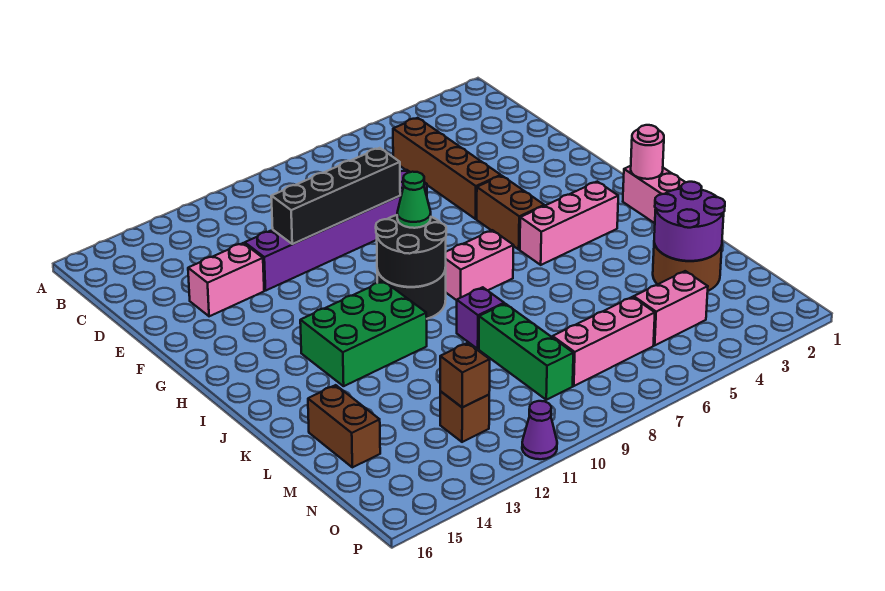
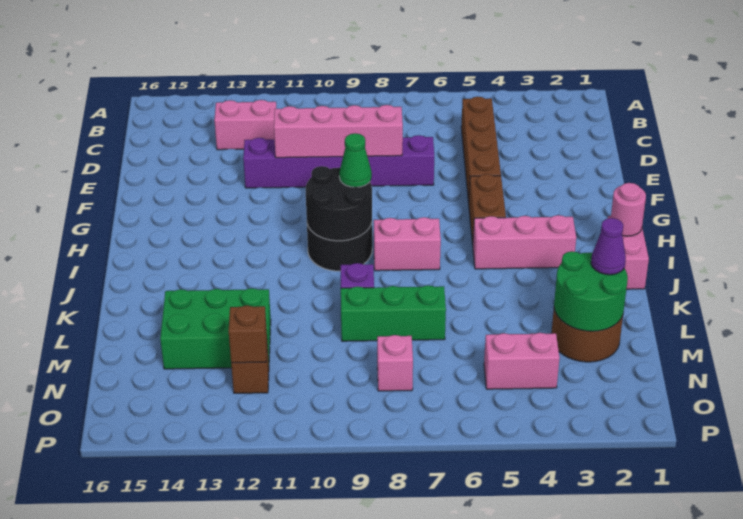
black brick E8:E11 level 2 -> pink brick E8:E11 level 2
pink brick E13:E14 level 1 -> pink brick C12:C13 level 1
green brick I11:J13 level 1 -> green brick L12:M14 level 1
purple round brick L2:M3 level 2 -> green round brick L2:M3 level 2
green brick L9:N9 level 1 -> green brick L7:L9 level 1
brown brick L15:M15 level 1 -> none
pink brick N6:N8 level 1 -> pink brick N8 level 1
purple cone P11 level 1 -> purple cone L2 level 3

